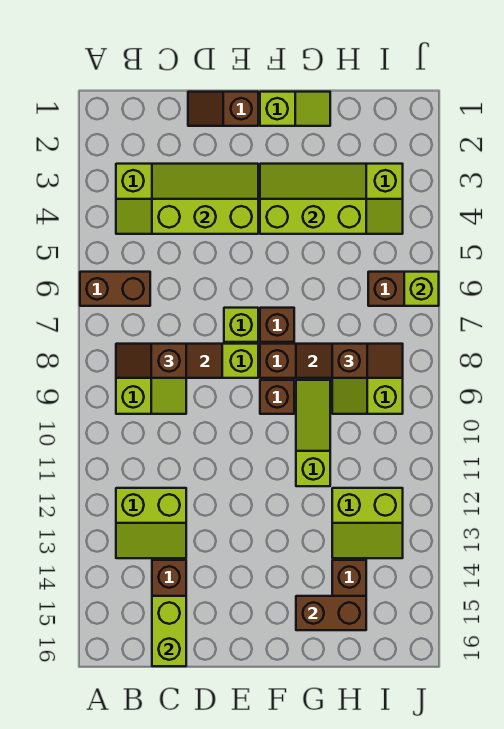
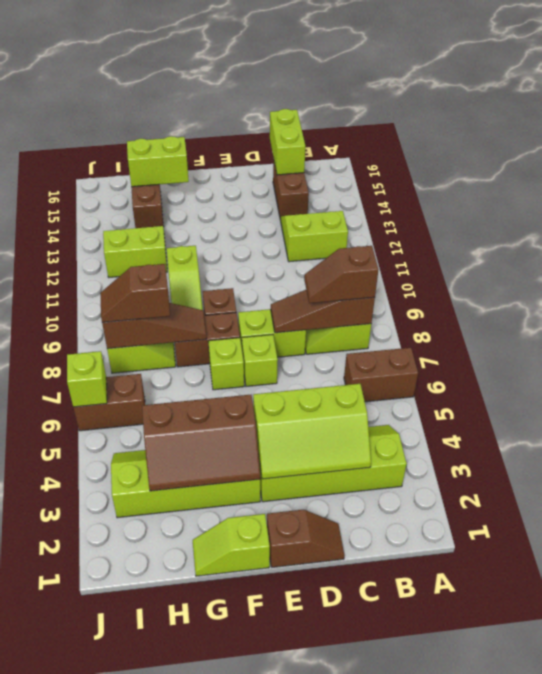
brown slope B8:C8 level 3 top C -> brown slope B8:C8 level 3 top B
lime slope F3:H4 level 2 top 4 -> brown slope F3:H4 level 2 top 4
brown brick F7 level 1 -> lime brick F7 level 1
brown brick G15:H15 level 2 -> lime brick G15:H15 level 2

